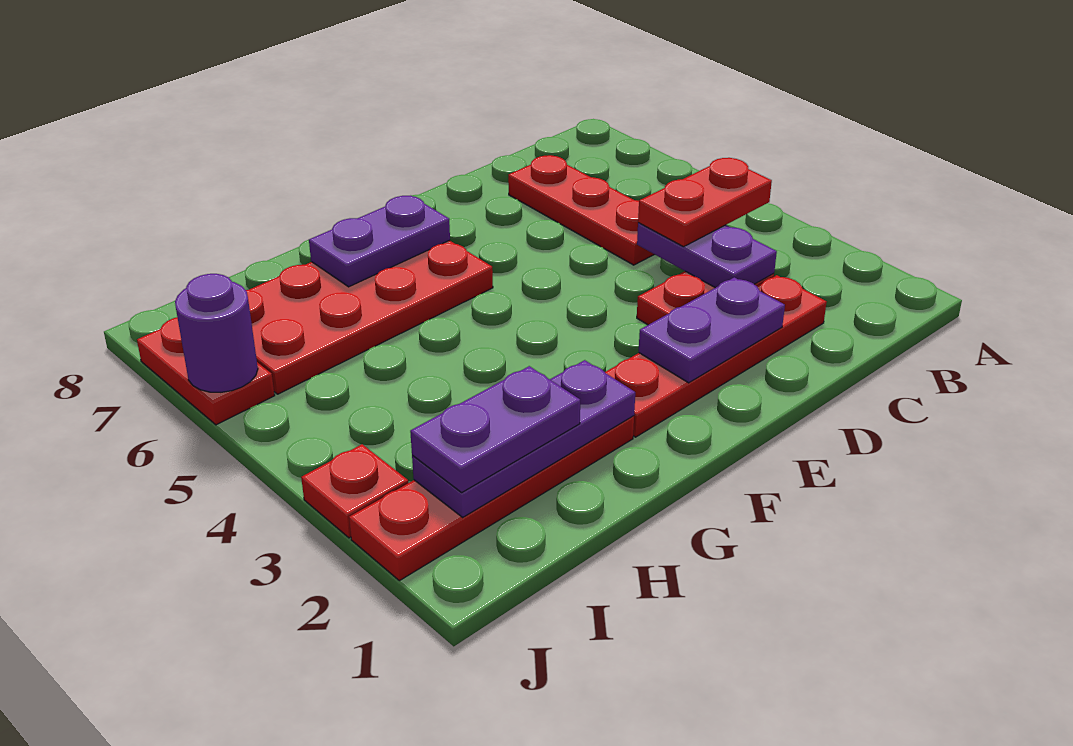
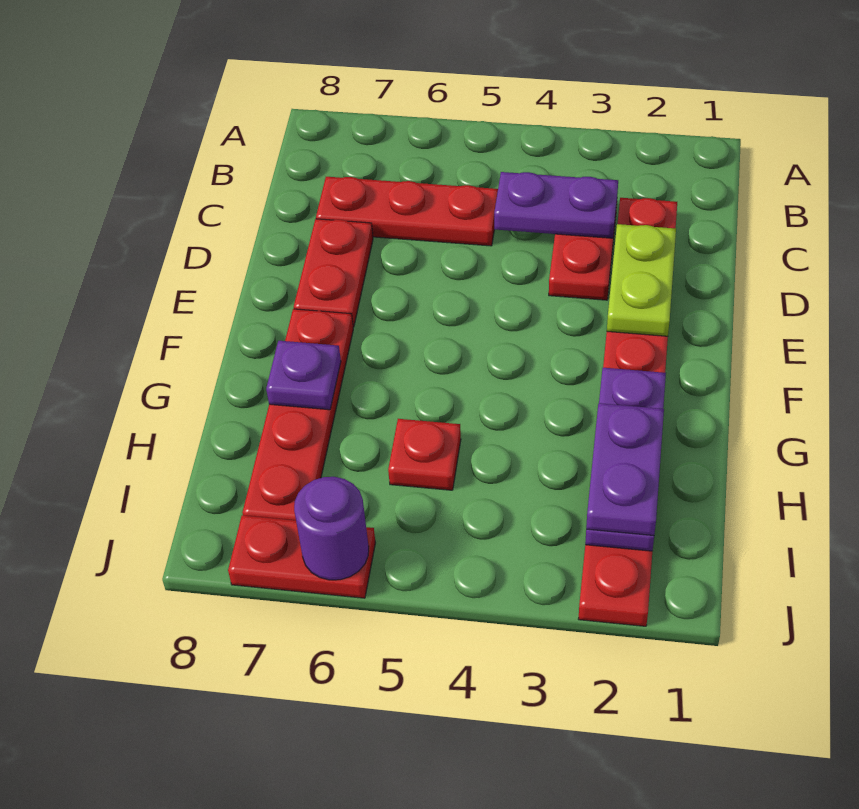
red plate B4:C4 level 3 -> red plate D7:E7 level 1
purple plate D2:E2 level 2 -> lime plate D2:E2 level 2
red plate F6:I7 level 1 -> red plate F7:I7 level 1
purple plate F7:G7 level 2 -> purple plate G7 level 2
red plate J3 level 1 -> red plate H5 level 1

